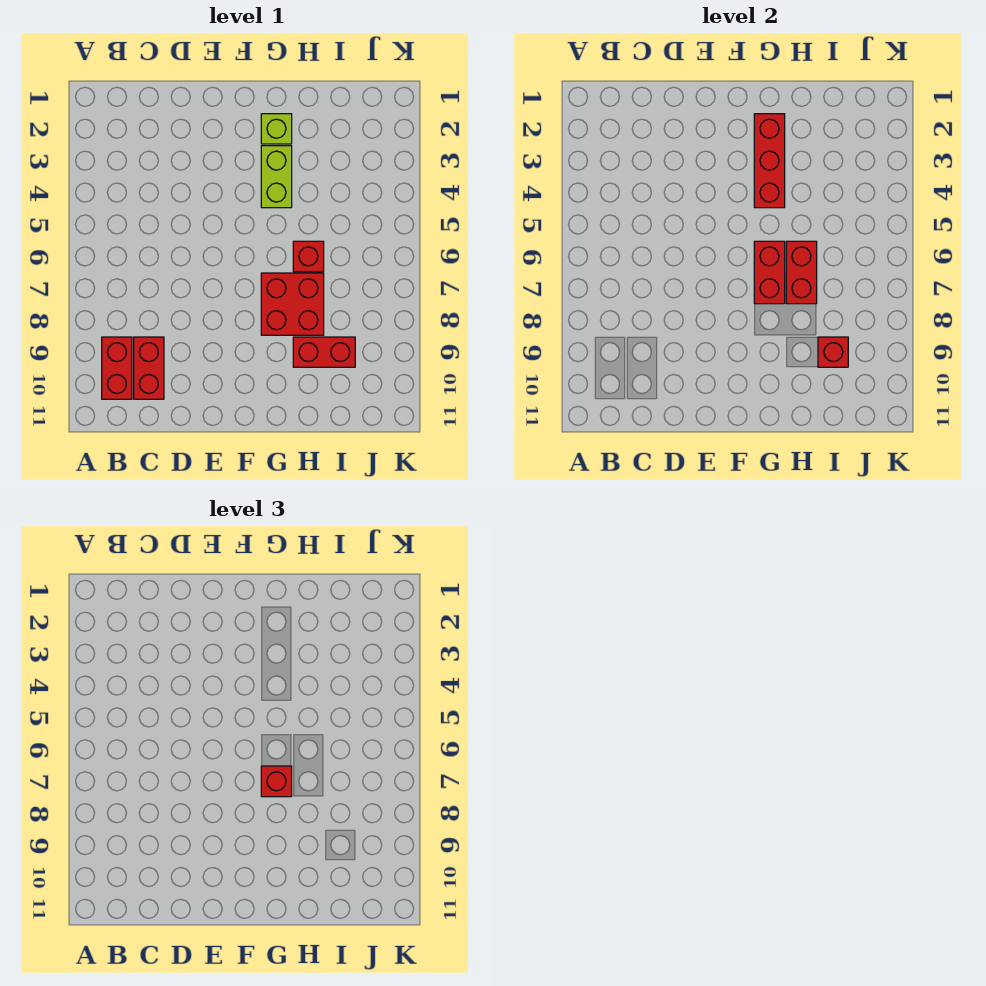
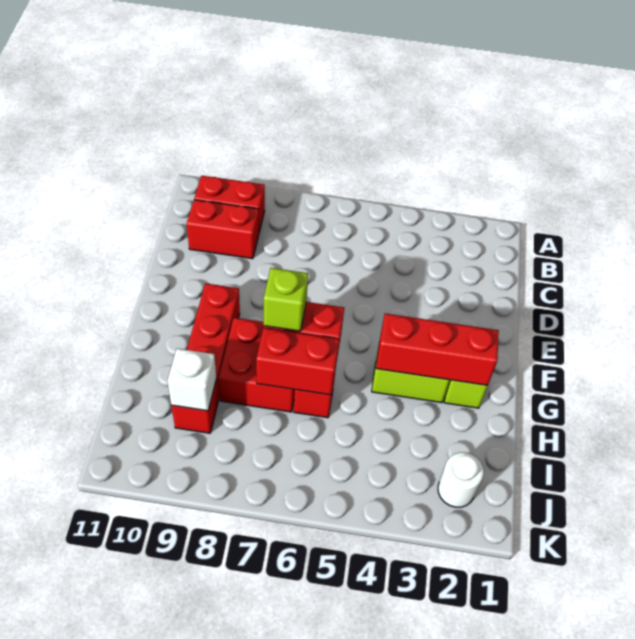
red brick G7 level 3 -> lime brick G7 level 3
red brick H9:I9 level 1 -> red brick F9:I9 level 1
red brick I9 level 2 -> white brick I9 level 2
none -> white round brick J2 level 1

